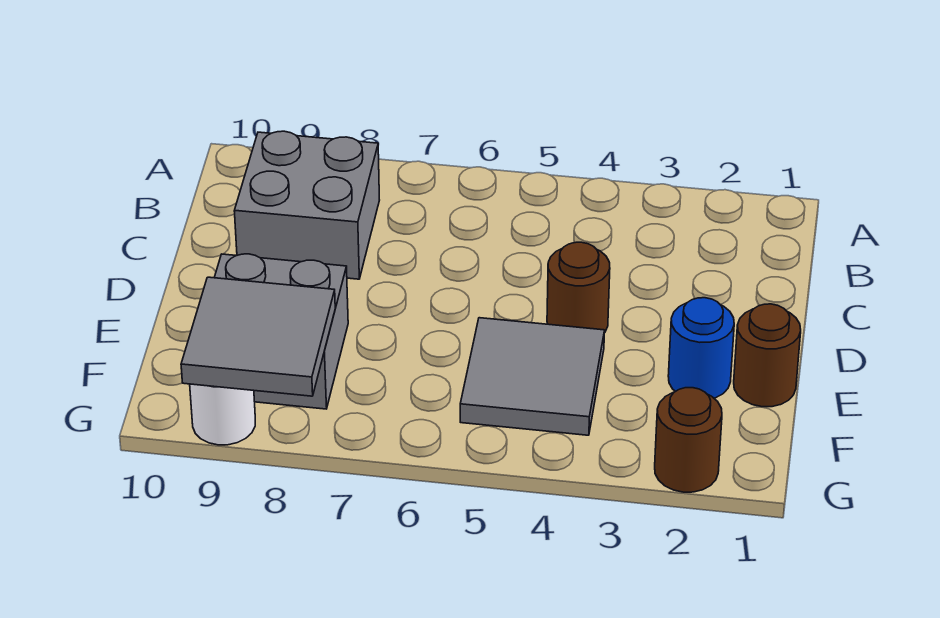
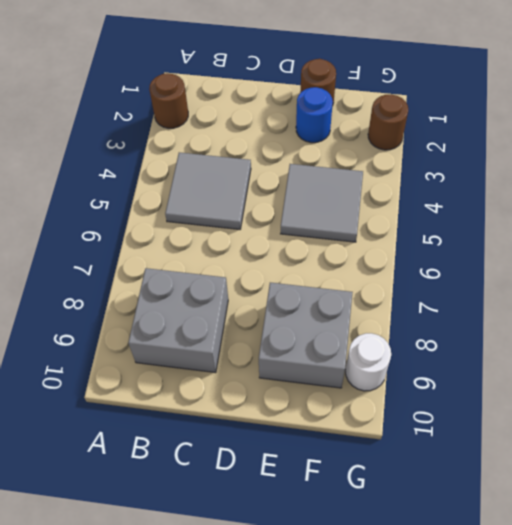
brown round brick D4 level 1 -> brown round brick A2 level 1
grey tile F8:G9 level 2 -> grey tile B4:C5 level 1

